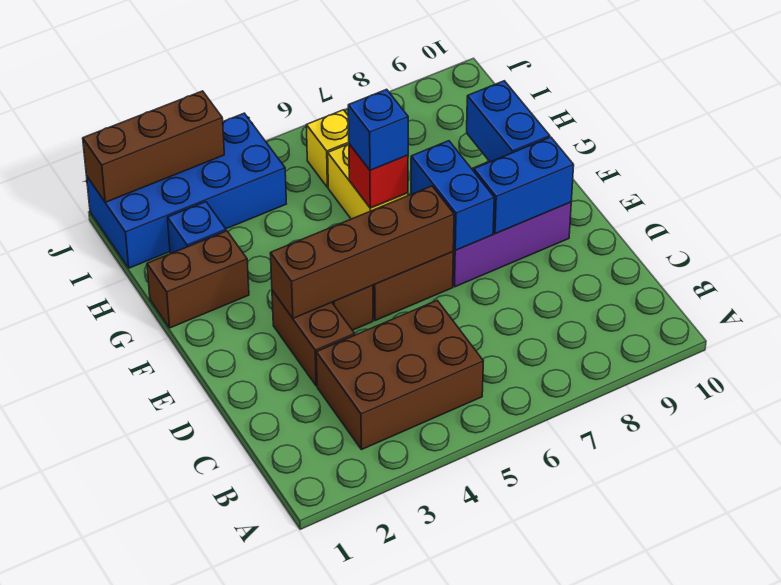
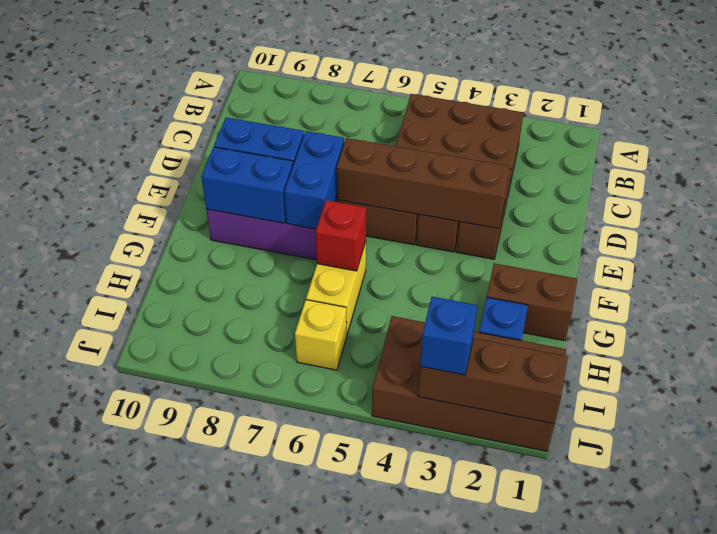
blue brick F9:G9 level 2 -> blue brick F8:F9 level 2
blue brick G6 level 3 -> blue brick J3 level 3
blue brick I1:J4 level 1 -> brown brick I1:J4 level 1

